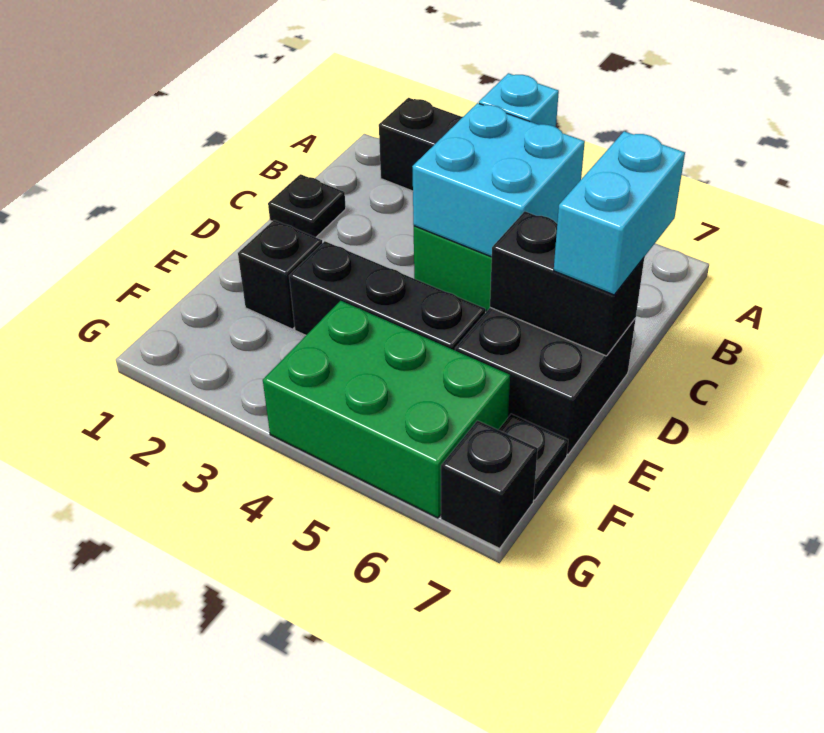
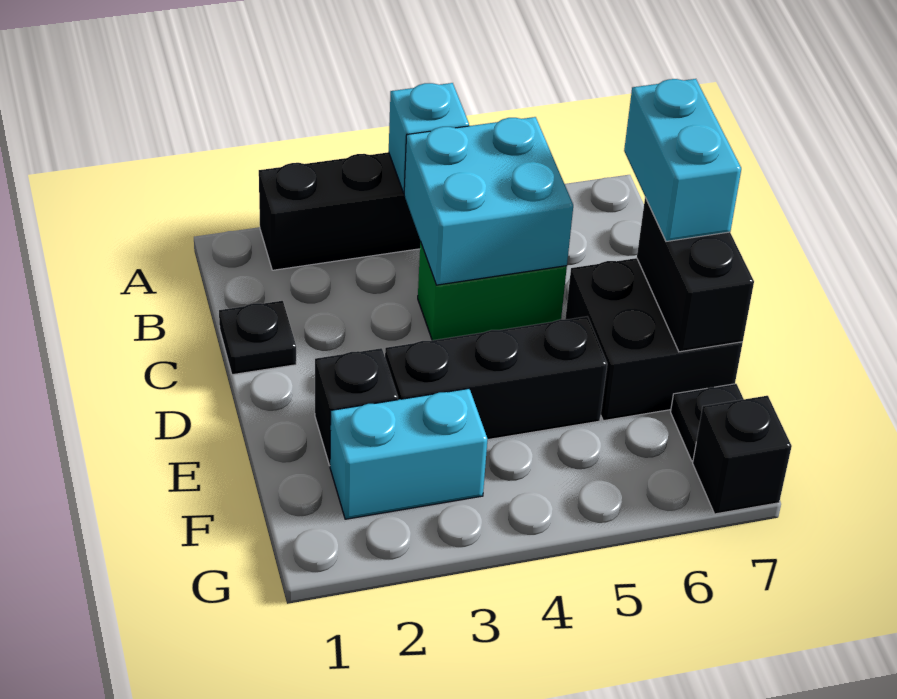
black brick D6:D7 level 2 -> black brick D7:E7 level 2
none -> cyan brick F2:F3 level 1
green brick F4:G6 level 1 -> none

